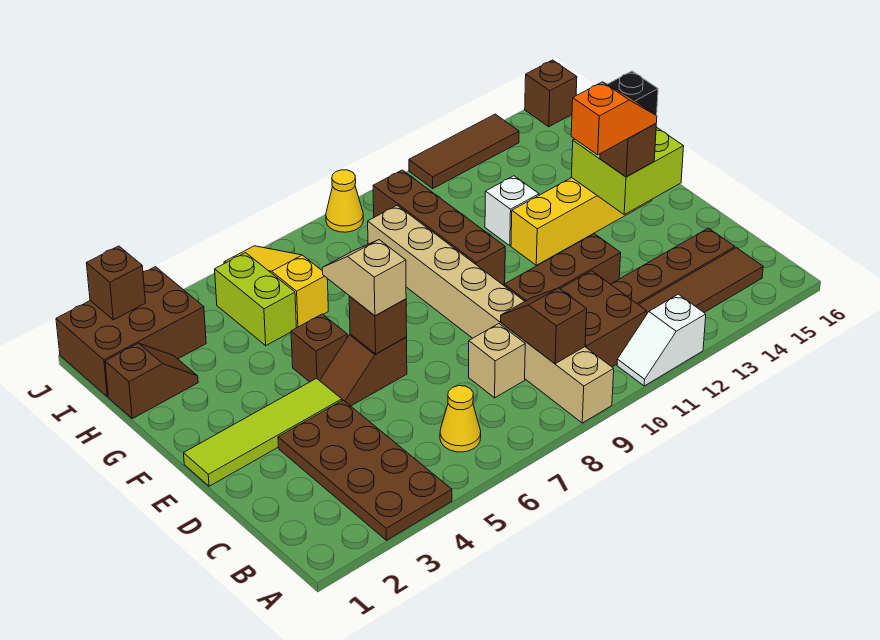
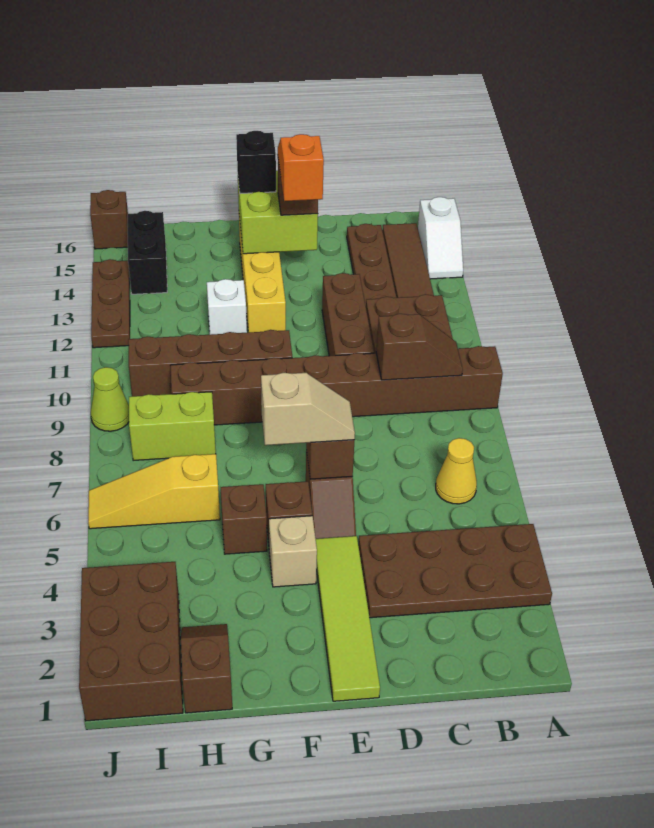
tan brick A9:H9 level 1 -> brown brick A9:H9 level 1
white slope A11:A12 level 1 top 12 -> white slope A14:A15 level 1 top 15
brown slope B9:C9 level 2 top B -> brown slope B9:C9 level 2 top C
tan brick C8 level 1 -> tan brick F4 level 1
tan slope E6:F6 level 3 top E -> tan slope E6:F6 level 3 top F
lime brick H5:I5 level 1 -> lime brick H8:I8 level 1
none -> black brick I14:I15 level 1
brown brick J2 level 2 -> brown brick G5 level 1
yellow cone J9 level 1 -> lime cone J9 level 1
brown tile J12:J14 level 1 -> brown plate J12:J14 level 1

